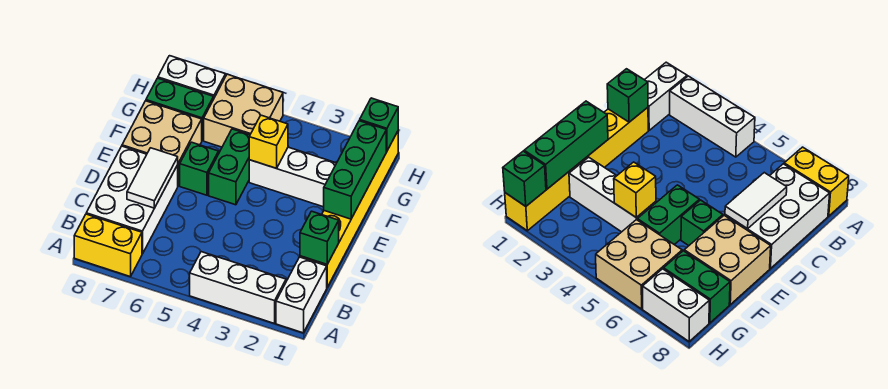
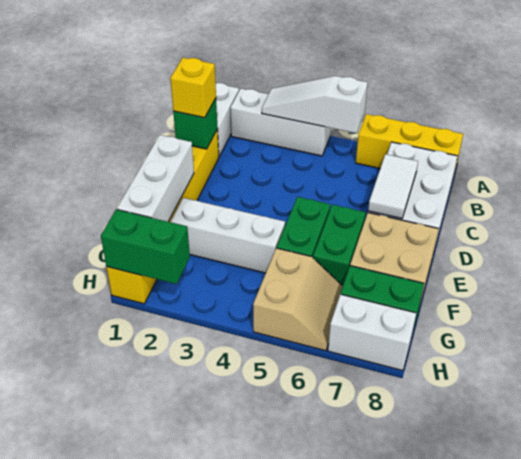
none -> white slope A3:A5 level 2 top 5
yellow brick A7:A8 level 1 -> yellow brick A6:A8 level 1
green brick E1:G1 level 2 -> white brick E1:G1 level 2
green brick E6 level 1 -> green brick E6:F6 level 1
yellow brick F4 level 2 -> yellow brick C1 level 3
tan brick G5:H6 level 1 -> tan slope G5:H6 level 1 top 5
green brick H1 level 2 -> green brick H1:H2 level 2

